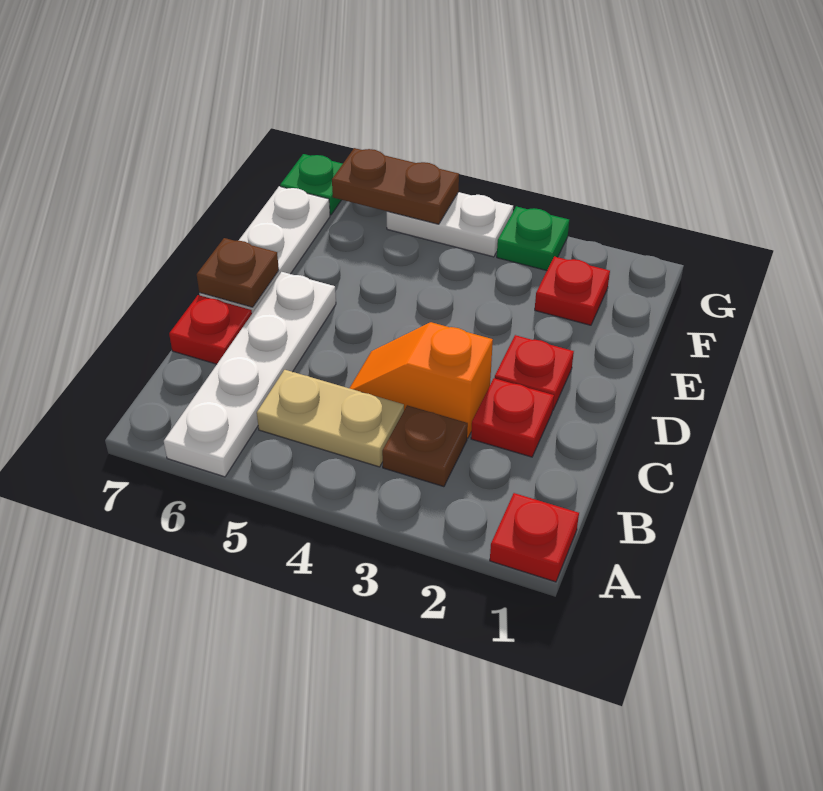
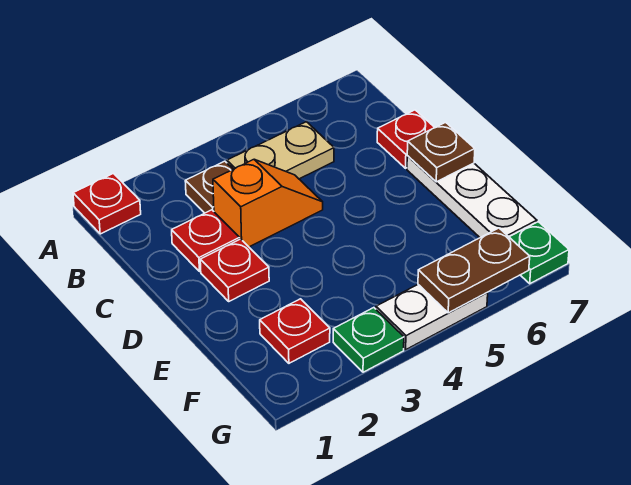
white plate A6:D6 level 1 -> none

